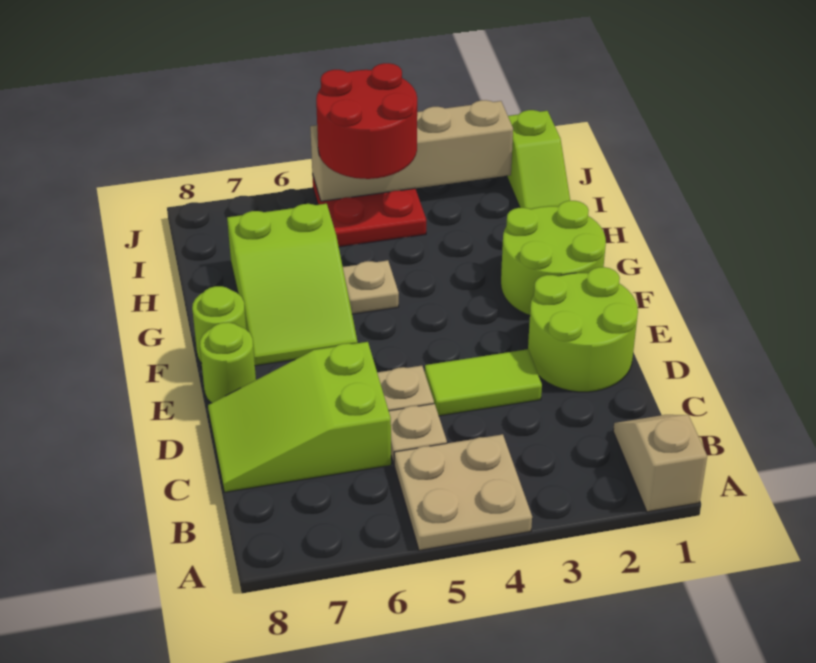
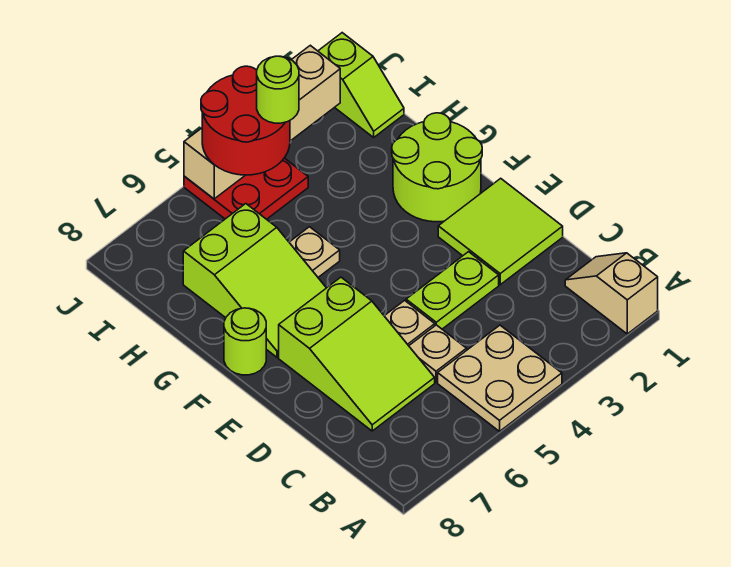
lime slope C6:D8 level 1 top 6 -> lime slope C6:E7 level 1 top E
lime round brick D1:E2 level 1 -> lime tile D1:E2 level 1
lime tile D3:D4 level 1 -> lime plate D3:D4 level 1
lime round brick E8 level 1 -> lime round brick I4 level 4

